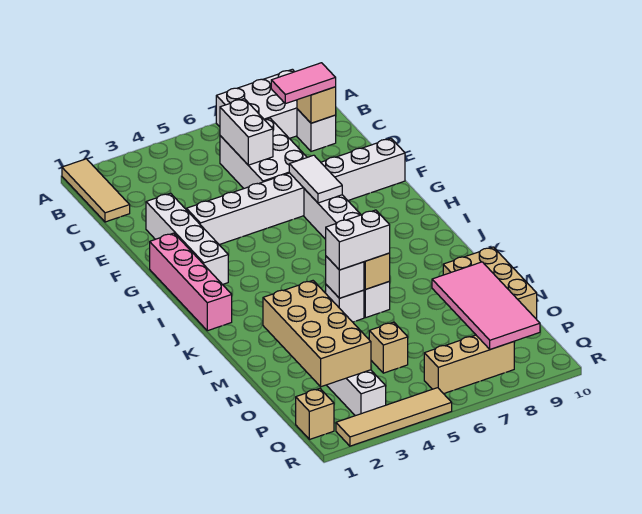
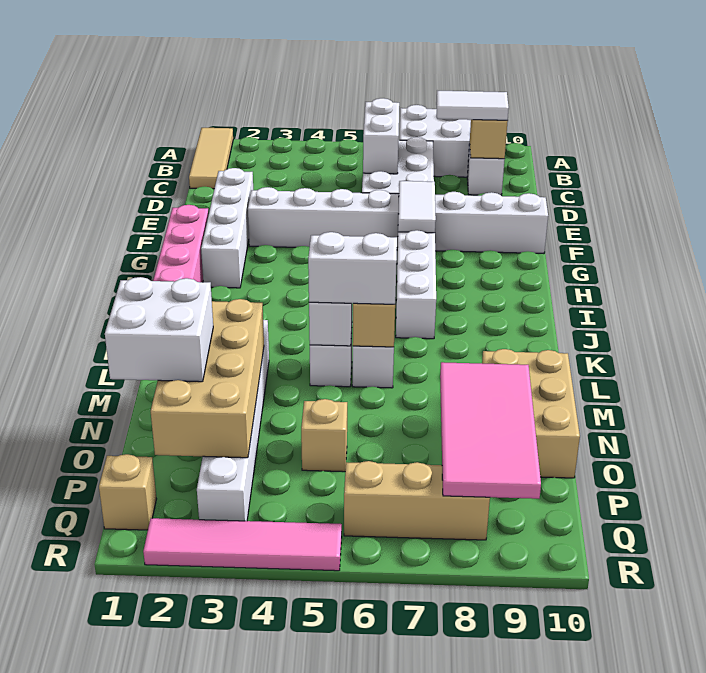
pink tile C8:C9 level 3 -> white tile C8:C9 level 3
none -> white brick N1:O2 level 3
tan tile R2:R5 level 1 -> pink tile R2:R5 level 1

